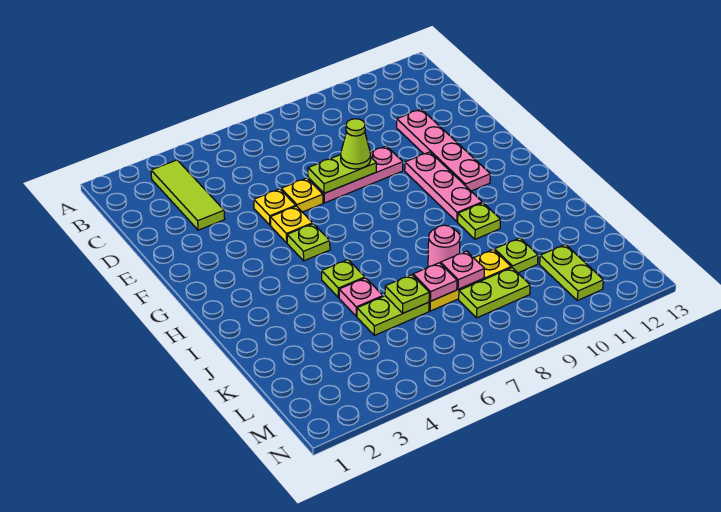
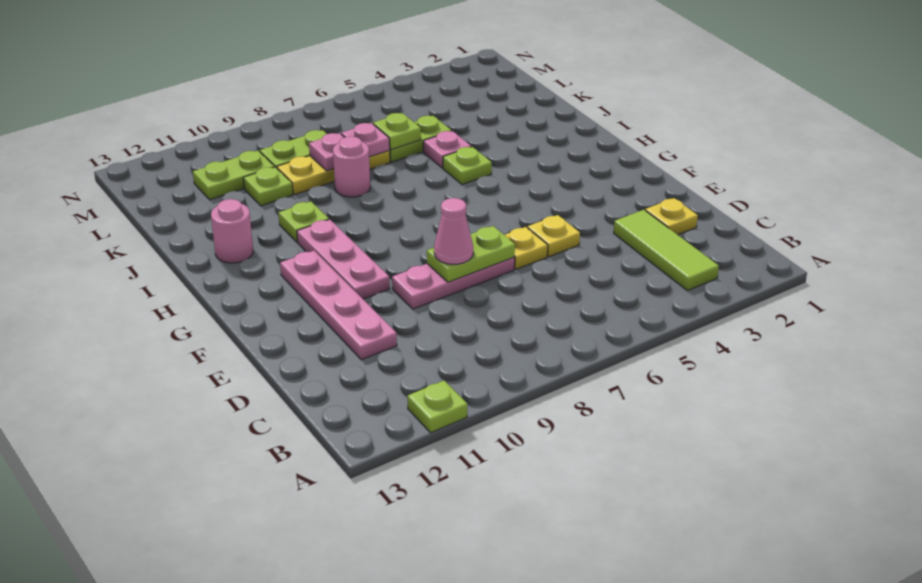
lime cone E8 level 3 -> pink cone E8 level 3
yellow plate F5 level 1 -> yellow plate D2 level 1
lime plate G5 level 1 -> lime plate A11 level 1
none -> pink round brick I12 level 1
lime plate L11:M11 level 1 -> lime plate L10:L11 level 1

